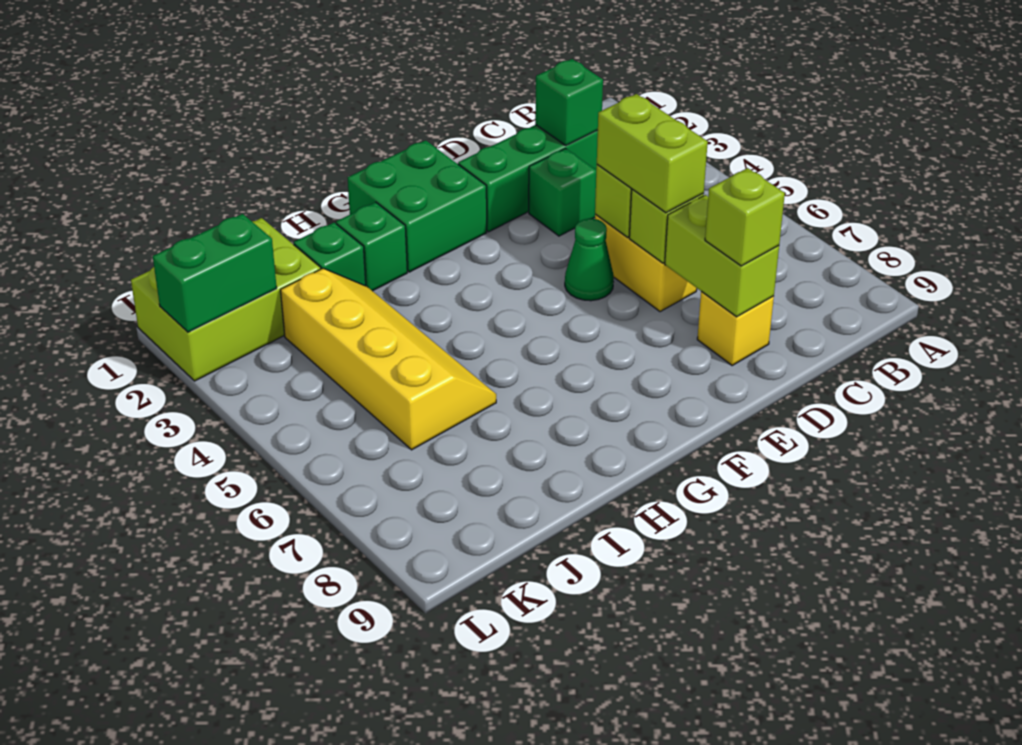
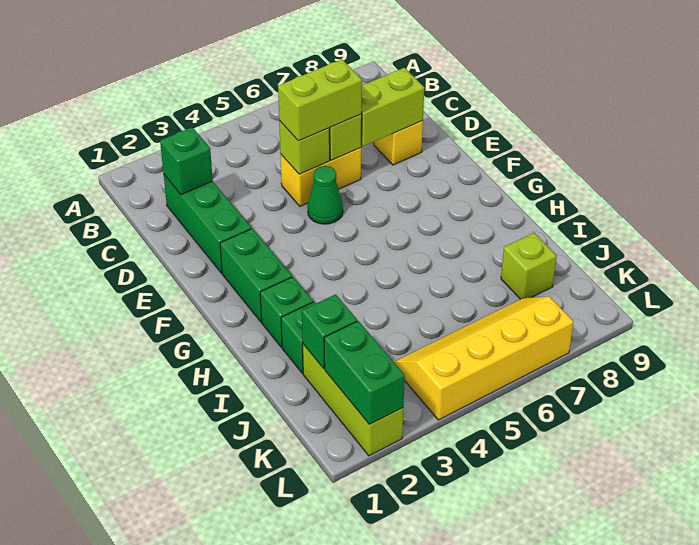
green brick D3 level 1 -> green brick J2 level 2
lime brick D8 level 3 -> lime brick J8 level 1
green brick F1:G2 level 1 -> green brick F2:G2 level 1
yellow slope I3:J6 level 1 top J -> yellow slope K4:L7 level 1 top L
lime brick J1:L2 level 1 -> lime brick J2:L2 level 1

